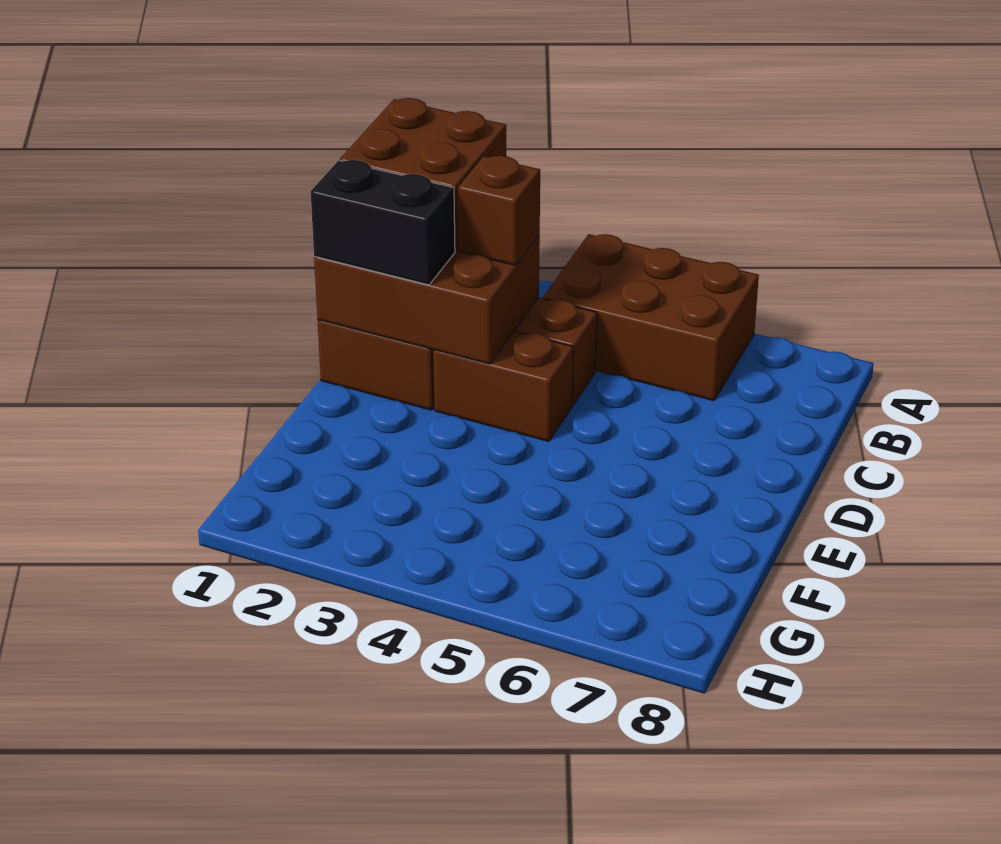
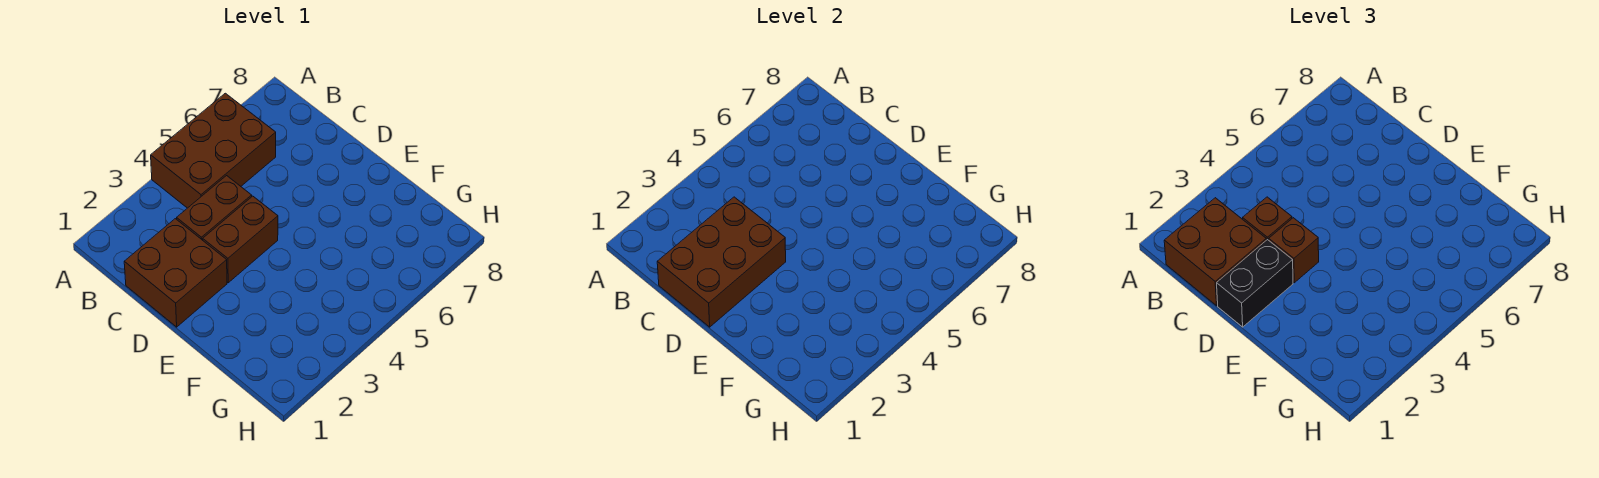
none -> brown brick D3 level 3

